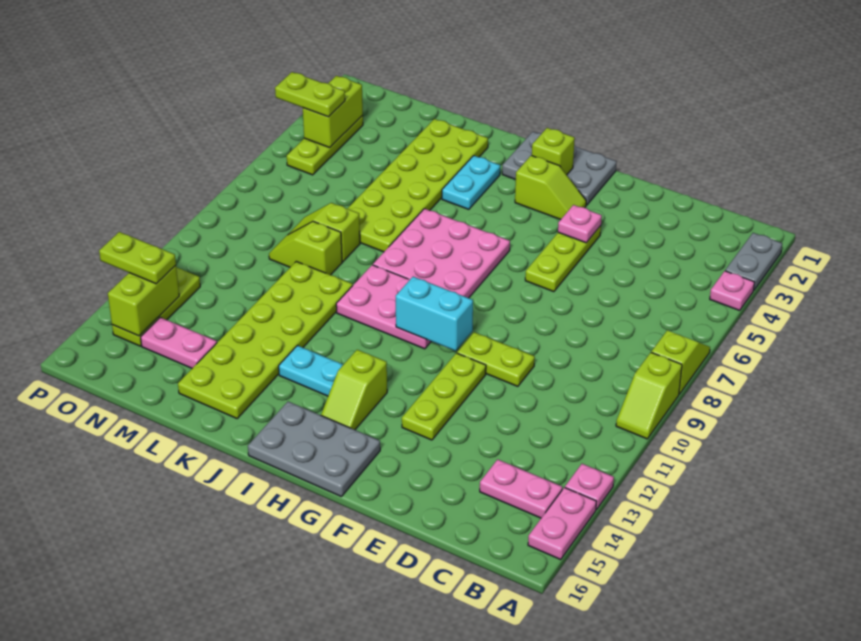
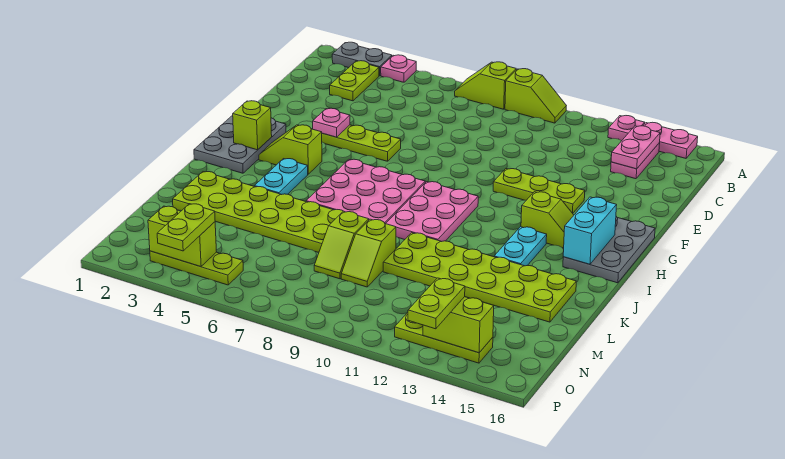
lime plate E10:F10 level 1 -> lime plate B3:C3 level 1
lime slope G3:H3 level 1 top H -> lime slope H3:H4 level 1 top 4
cyan brick G10:H10 level 2 -> cyan brick H15:I15 level 2
cyan plate J3:J4 level 1 -> cyan plate I4:J4 level 1
pink plate M14:N14 level 1 -> pink plate B14:C14 level 2

